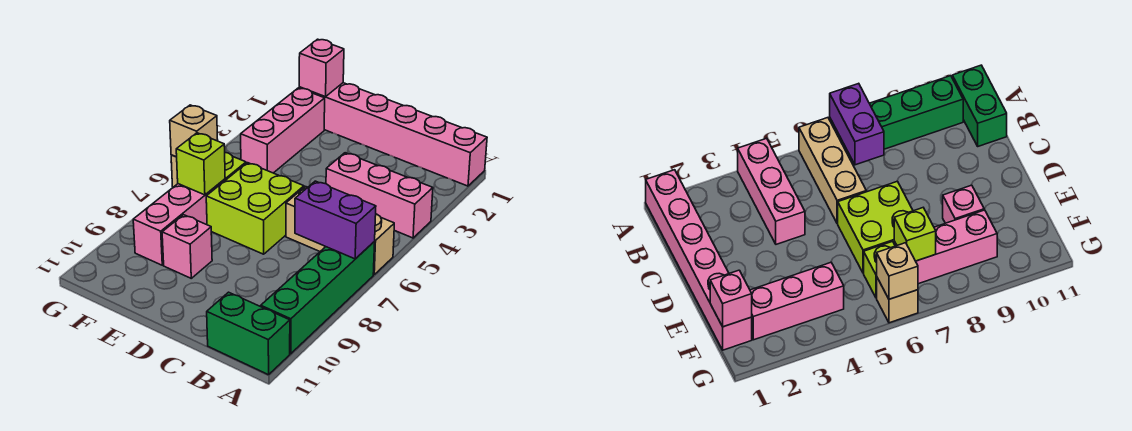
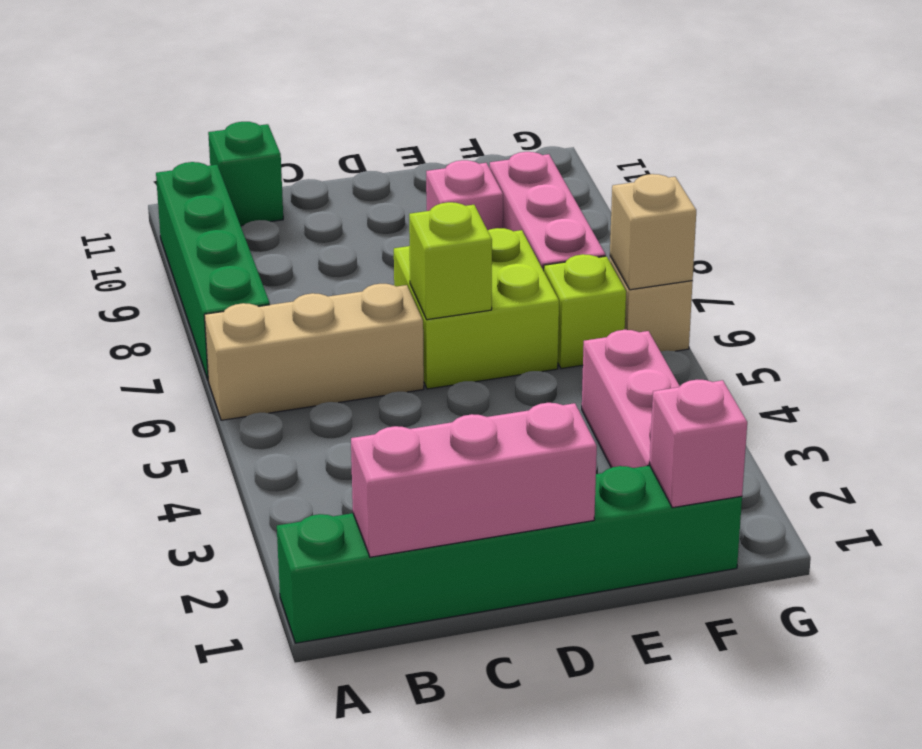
pink brick A1:F1 level 1 -> green brick A1:F1 level 1
pink brick A4:C4 level 1 -> pink brick B1:D1 level 2
purple brick A7:B7 level 2 -> none
green brick A11:B11 level 1 -> green brick B11 level 1
lime brick F7 level 2 -> lime brick D6 level 2

